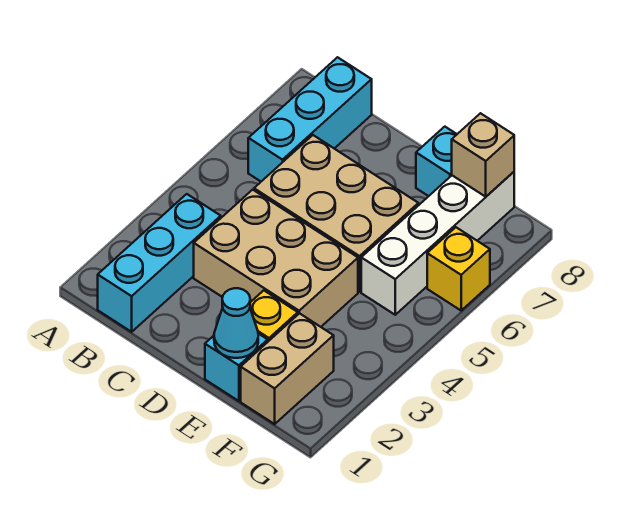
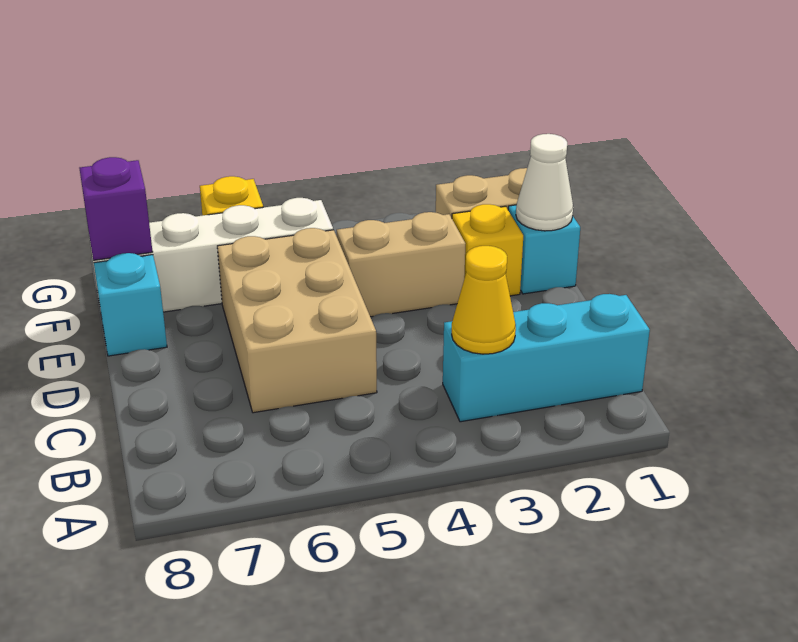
none -> yellow cone B3 level 2
cyan brick B6:B8 level 1 -> none
tan brick C3:E4 level 1 -> tan brick E3:E4 level 1
cyan cone E1 level 2 -> white cone E1 level 2
tan brick F8 level 2 -> purple brick F8 level 2

